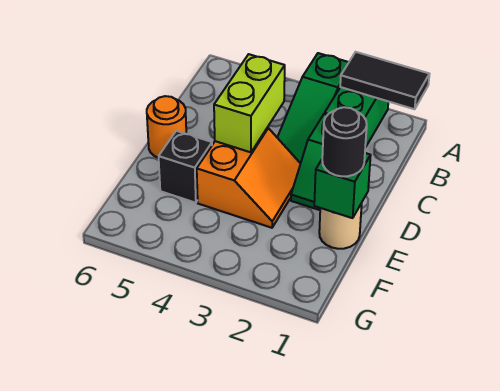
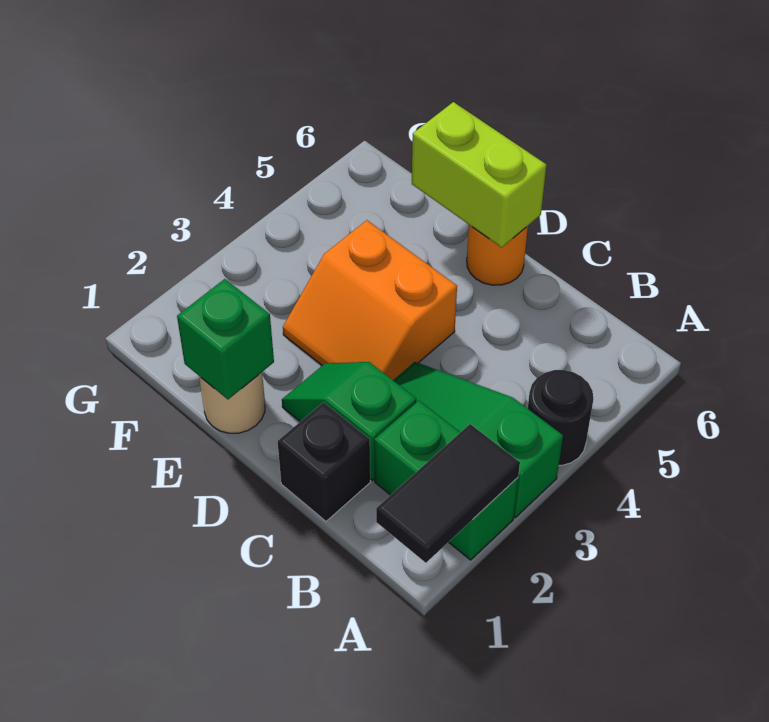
lime brick C4:D4 level 2 -> lime brick D6:E6 level 2
black round brick E1 level 3 -> black round brick A4 level 1
black brick E5 level 1 -> black brick C1 level 1

